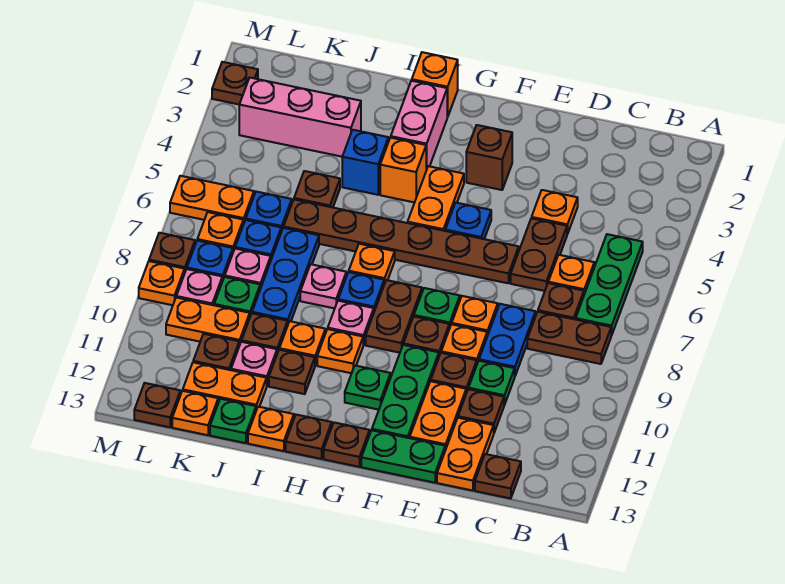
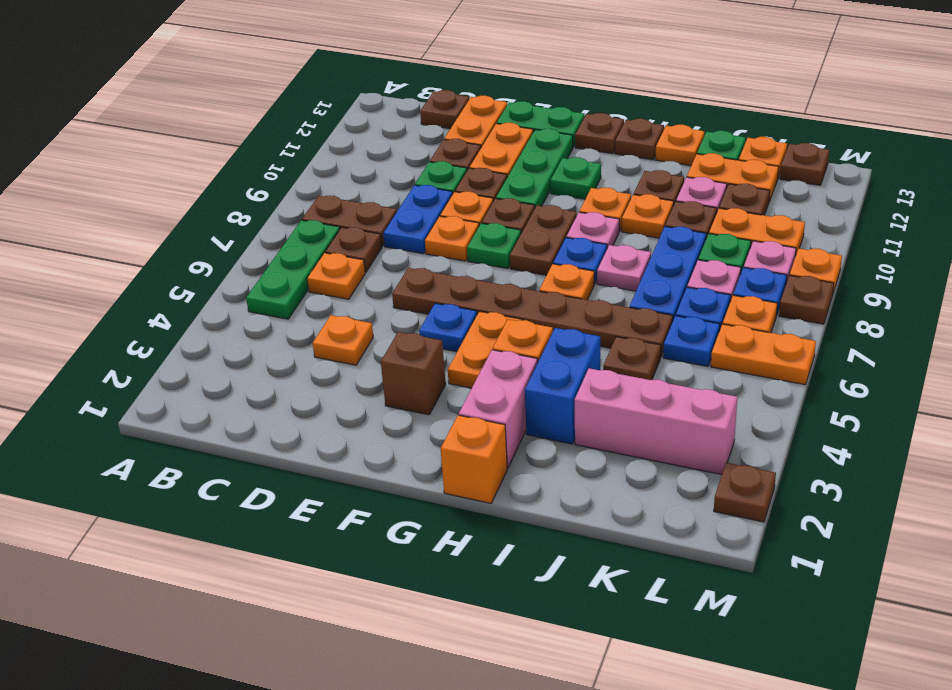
brown plate D5:D6 level 1 -> none
blue brick I4 level 1 -> blue brick I3:I4 level 1

